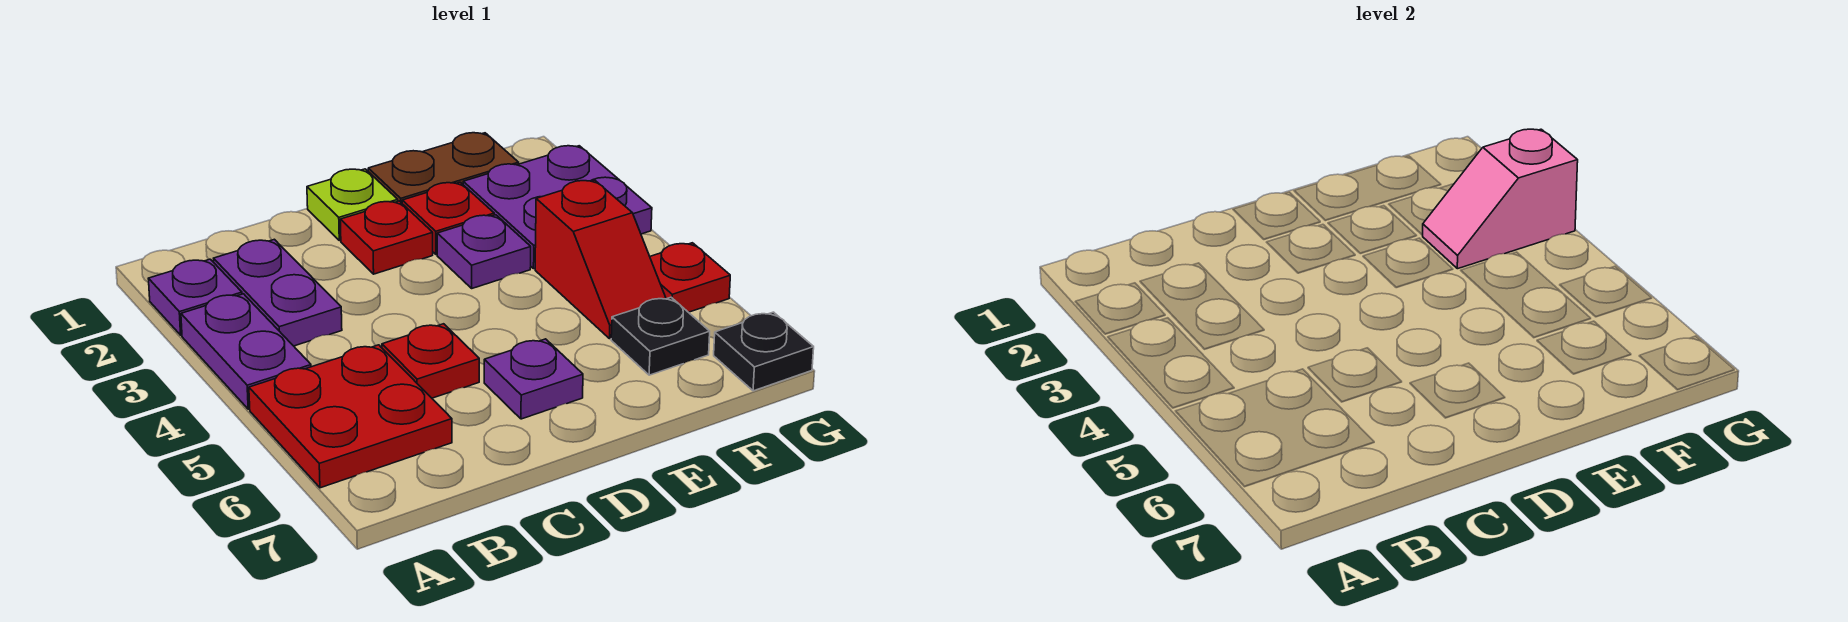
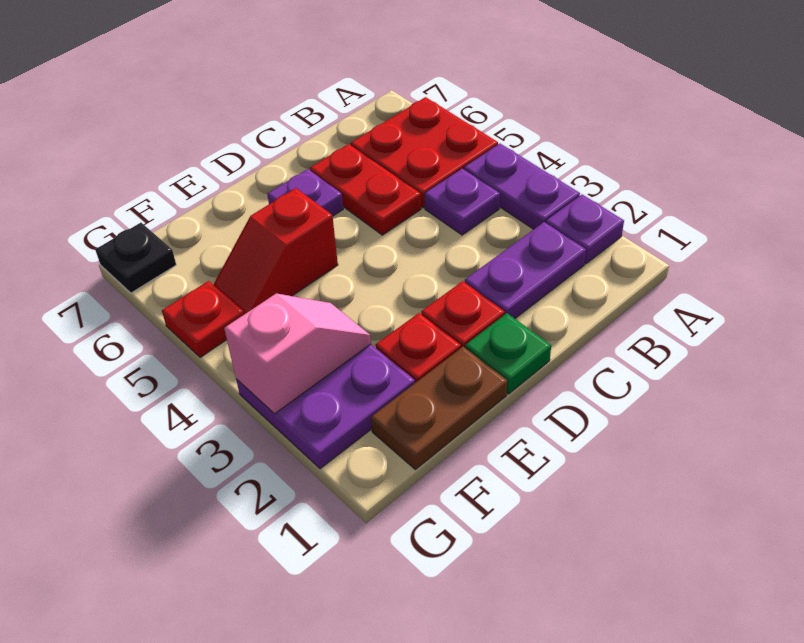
purple plate B2:B3 level 1 -> purple plate B2:C2 level 1
red plate C5 level 1 -> red plate C5:C6 level 1
lime plate D1 level 1 -> green plate D1 level 1
purple plate E3 level 1 -> purple plate B4 level 1
red slope F4:F5 level 1 top 4 -> red slope E5:F5 level 1 top E
black plate F6 level 1 -> none

